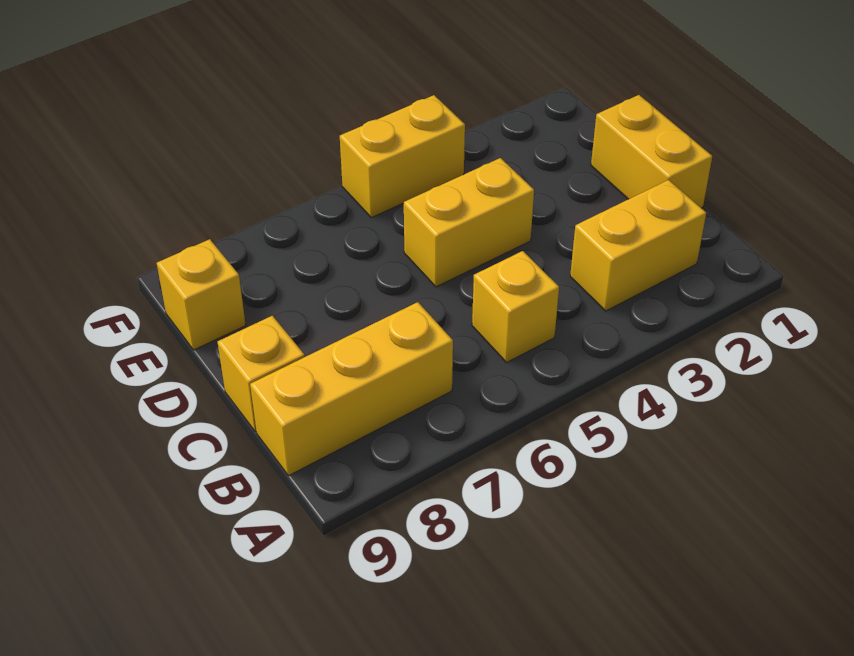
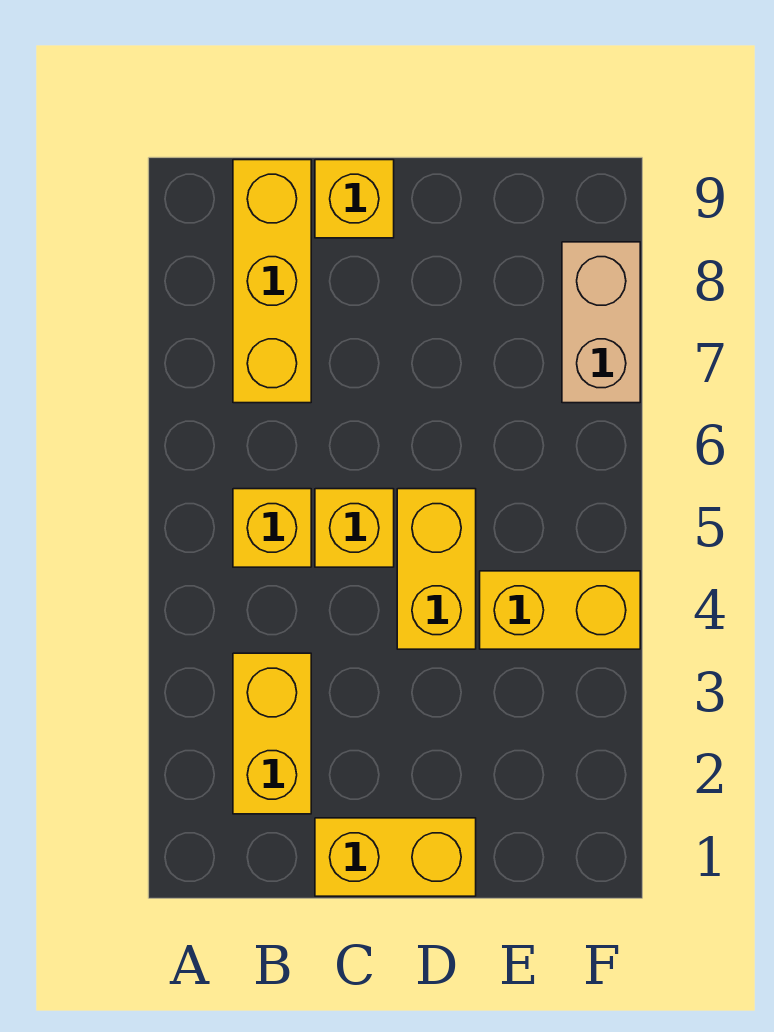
yellow brick E9 level 1 -> yellow brick C5 level 1
yellow brick F4:F5 level 1 -> yellow brick E4:F4 level 1
none -> tan brick F7:F8 level 1

